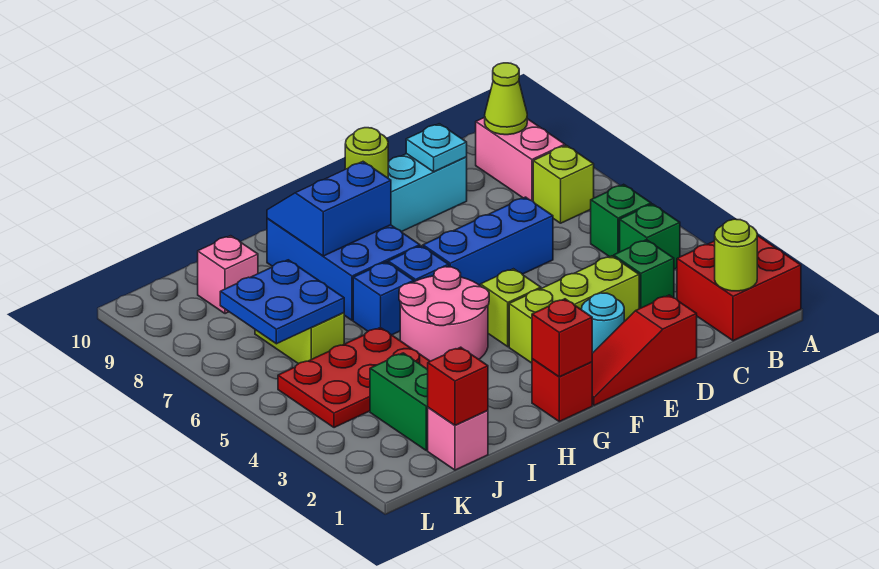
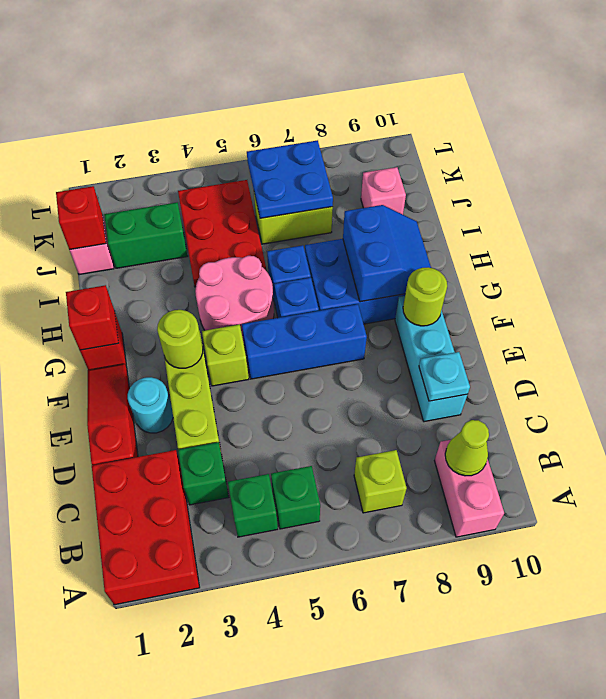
red brick A1:B2 level 1 -> red brick A1:C2 level 1
lime round brick B1 level 2 -> lime round brick F3 level 2
pink brick B8:B9 level 1 -> pink brick A9:B9 level 1
blue brick D6:F6 level 1 -> blue brick F5:F7 level 1

